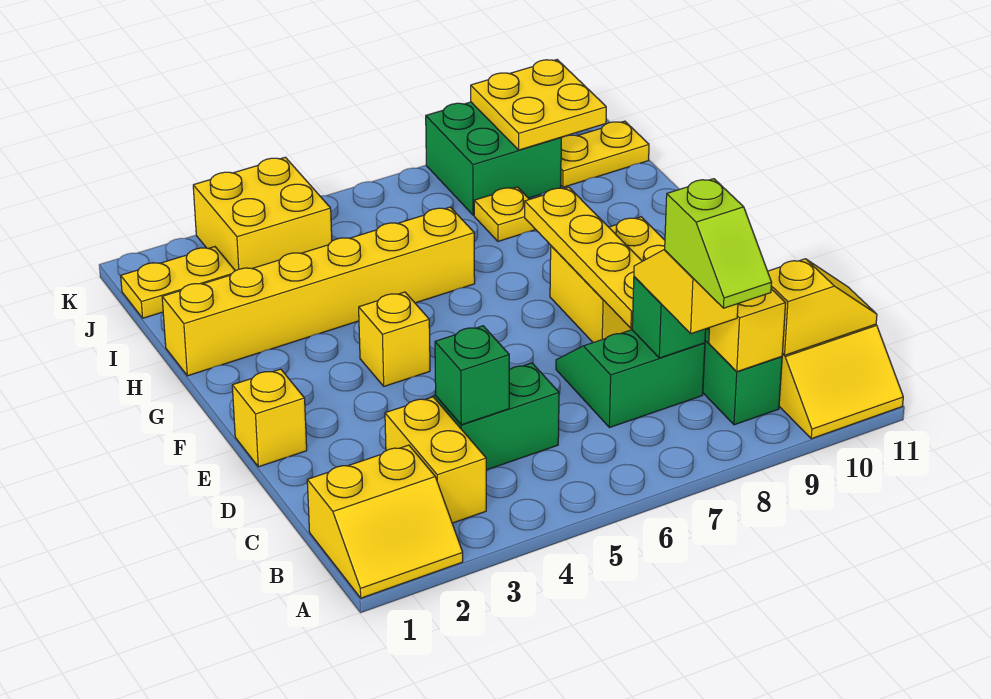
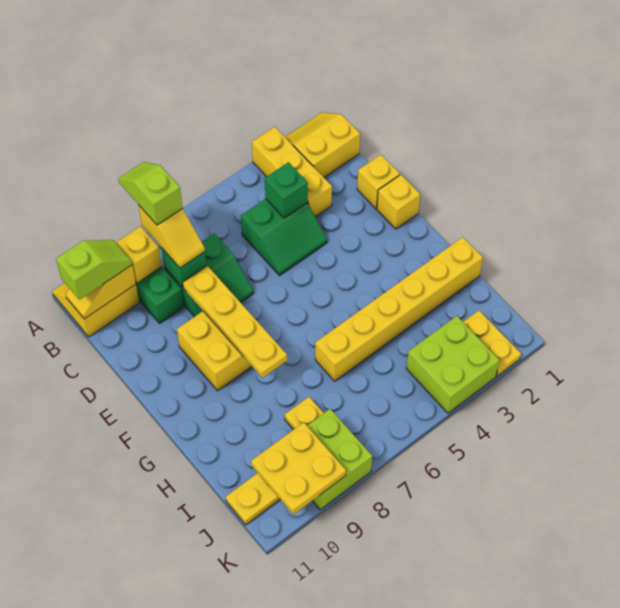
yellow brick B3:C3 level 1 -> yellow brick A3:C3 level 1
none -> lime slope B10:B11 level 3 top 11
yellow brick F4 level 1 -> yellow brick D1 level 1
yellow plate J1:J2 level 1 -> yellow plate J2:K2 level 1
yellow brick J3:K4 level 1 -> lime brick J3:K4 level 1
green brick J8:K9 level 1 -> lime brick J8:K9 level 1

